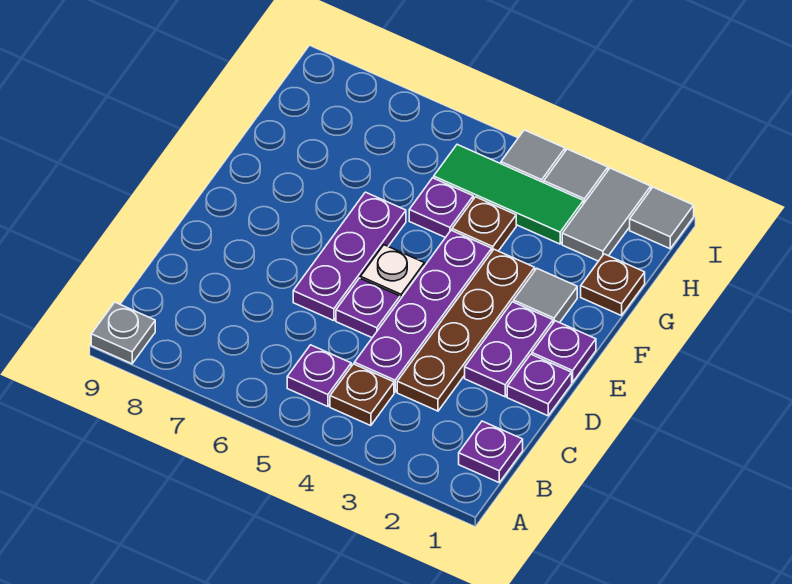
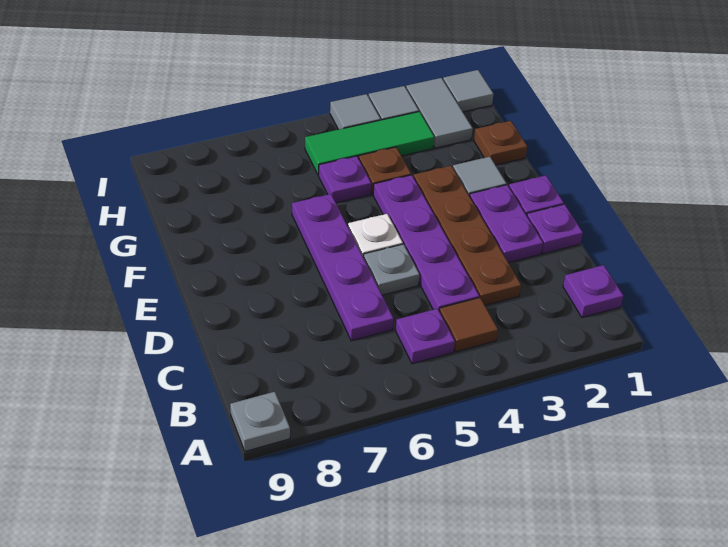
brown plate B4 level 1 -> brown tile B4 level 1
purple plate D5 level 1 -> grey plate D5 level 1
purple plate D6:F6 level 1 -> purple plate C6:F6 level 1

